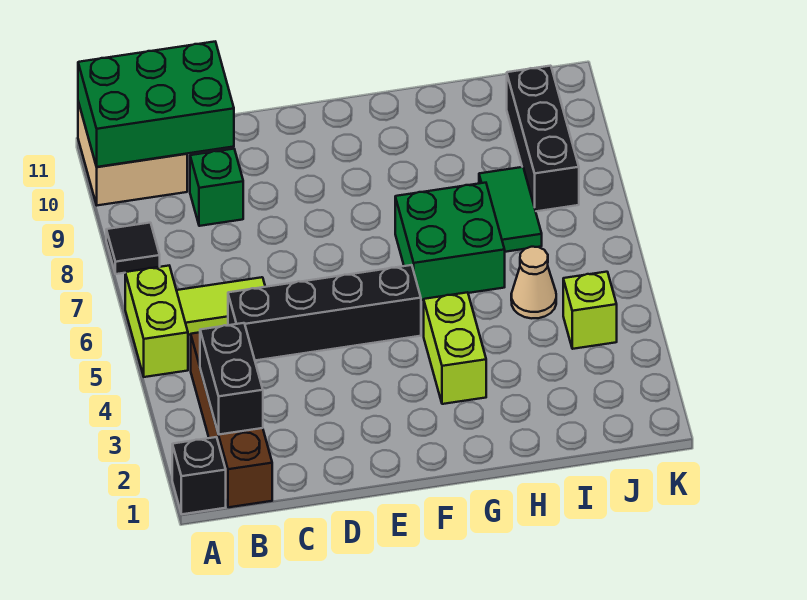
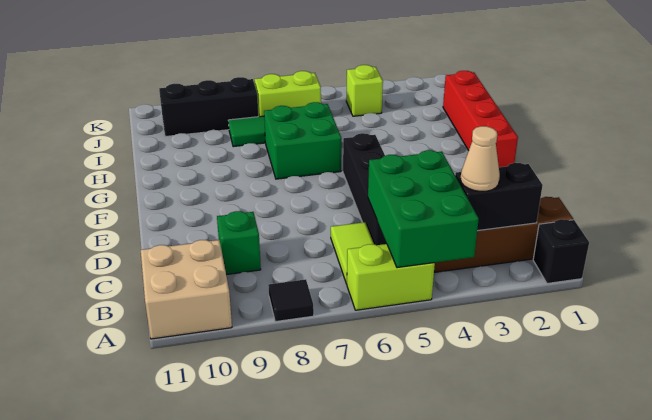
green brick A10:C11 level 2 -> green brick A4:C5 level 2
none -> red brick F1:I1 level 1
lime brick G3:G4 level 1 -> lime brick J6:J7 level 1
tan cone I5 level 1 -> tan cone B3 level 3

